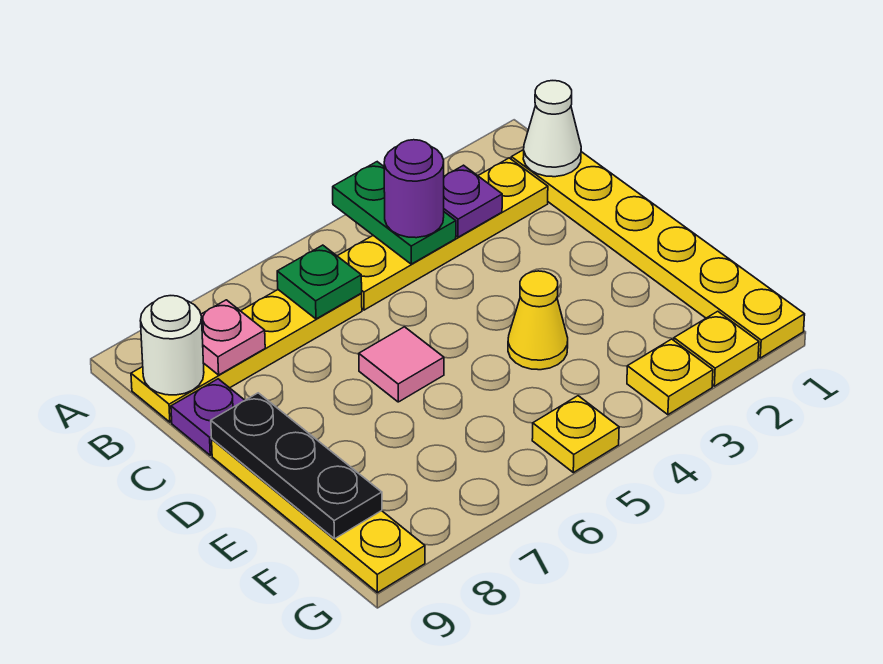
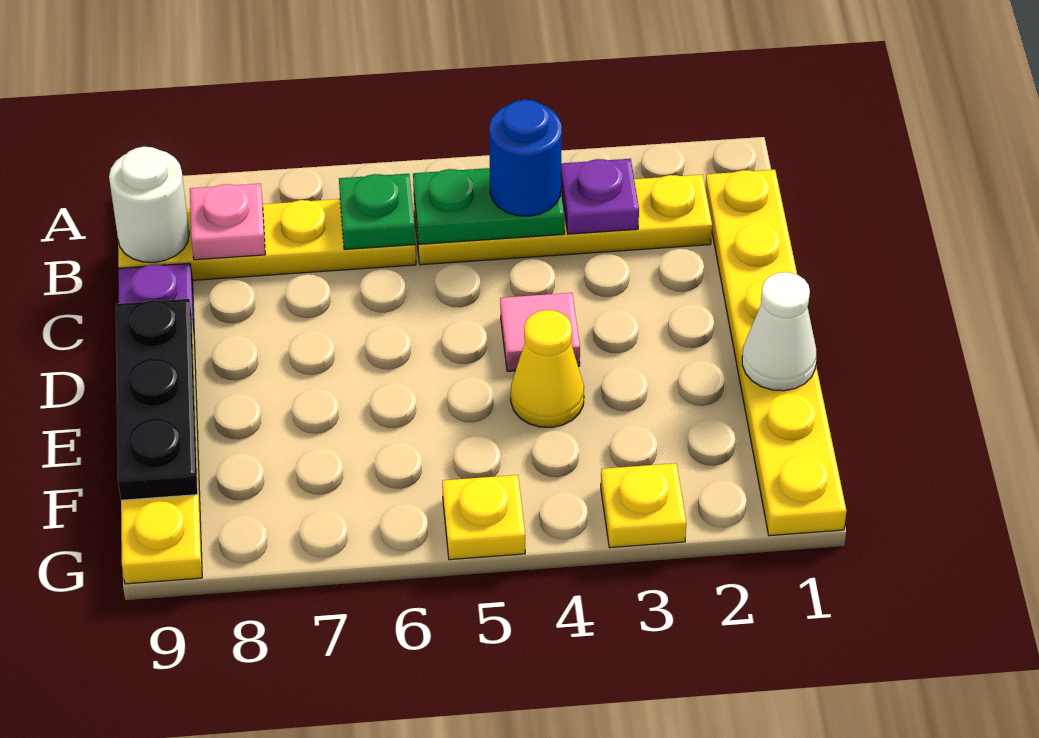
green plate A4:B4 level 2 -> green plate B4:B5 level 2
white cone B1 level 2 -> white cone E1 level 2
purple round brick B4 level 3 -> blue round brick B4 level 3
pink tile D6 level 1 -> pink tile D4 level 1
yellow plate G2 level 1 -> none

